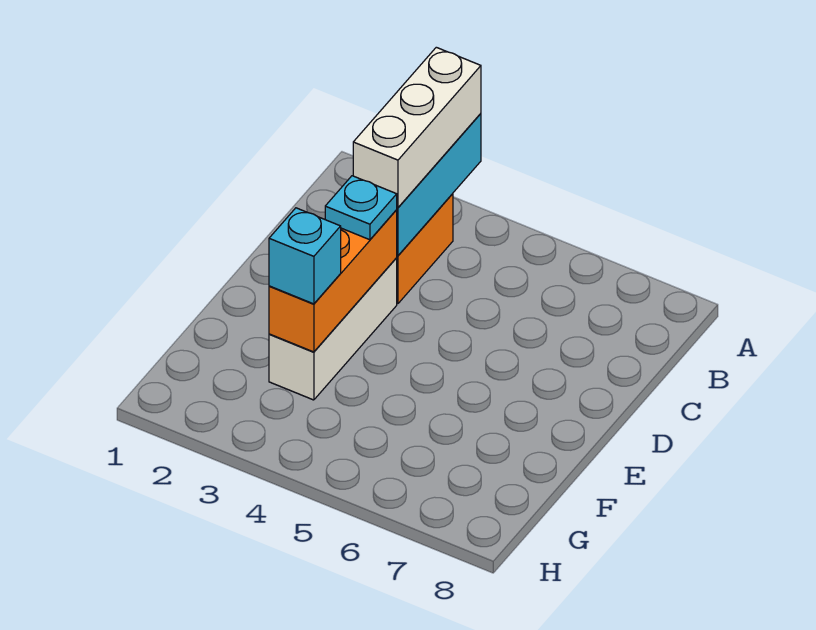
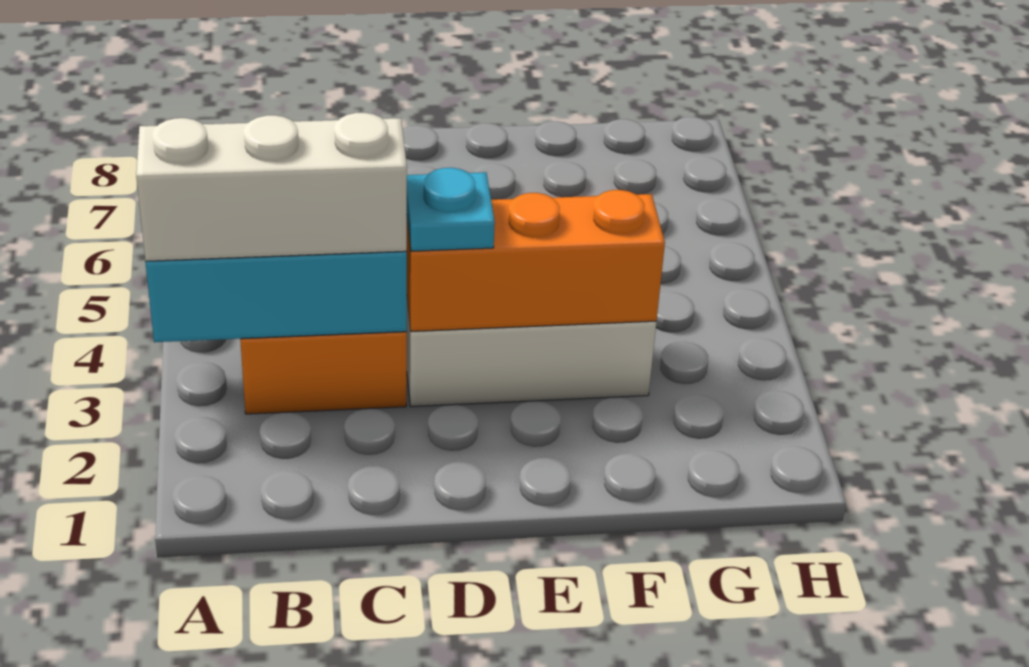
cyan brick F3 level 3 -> none

